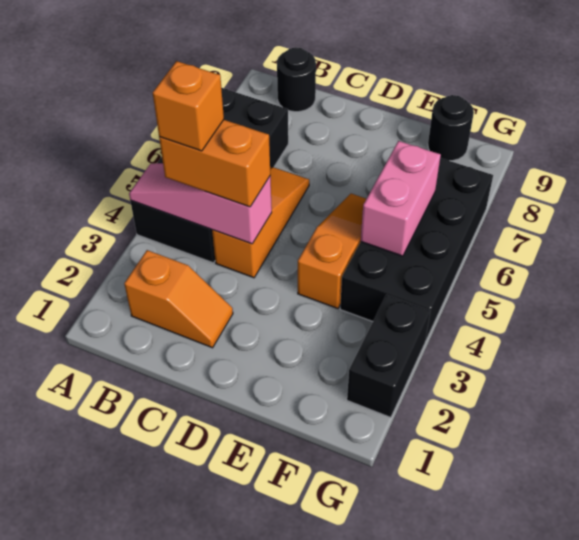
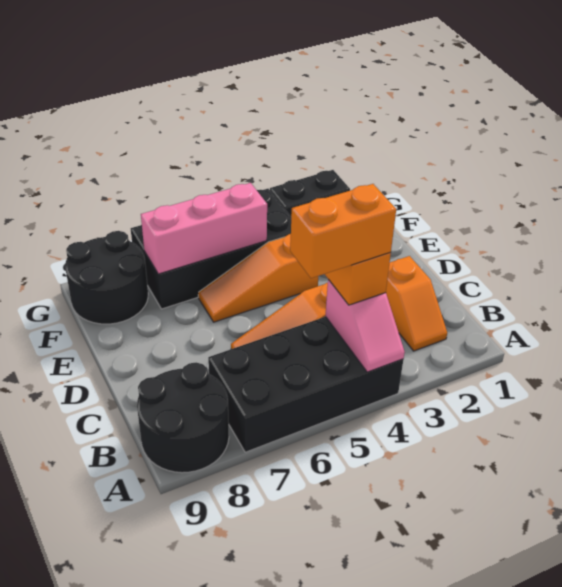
pink slope A4:C4 level 2 top C -> pink slope A4:B4 level 2 top B
orange slope B2:C2 level 1 top B -> orange slope B2:C2 level 1 top C
orange brick B4 level 4 -> orange brick B4:B5 level 4
black round brick B9 level 1 -> black round brick A8:B9 level 1
pink brick F5:F6 level 2 -> pink brick F5:F7 level 2
black round brick F9 level 1 -> black round brick F8:G9 level 1

